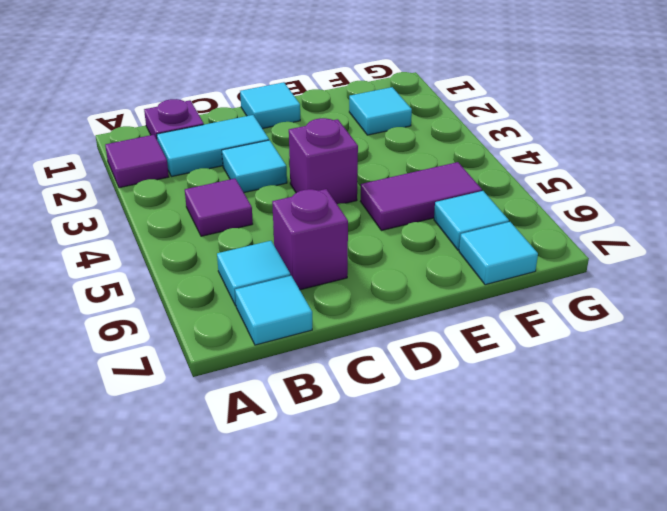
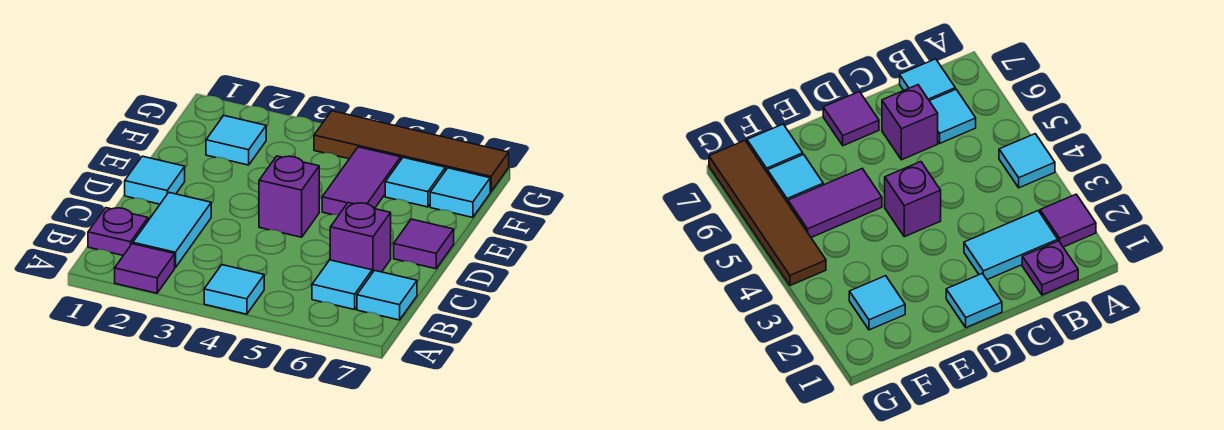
purple tile B4 level 1 -> purple tile D7 level 1
cyan tile C3 level 1 -> cyan tile A4 level 1
none -> brown tile G4:G7 level 1

